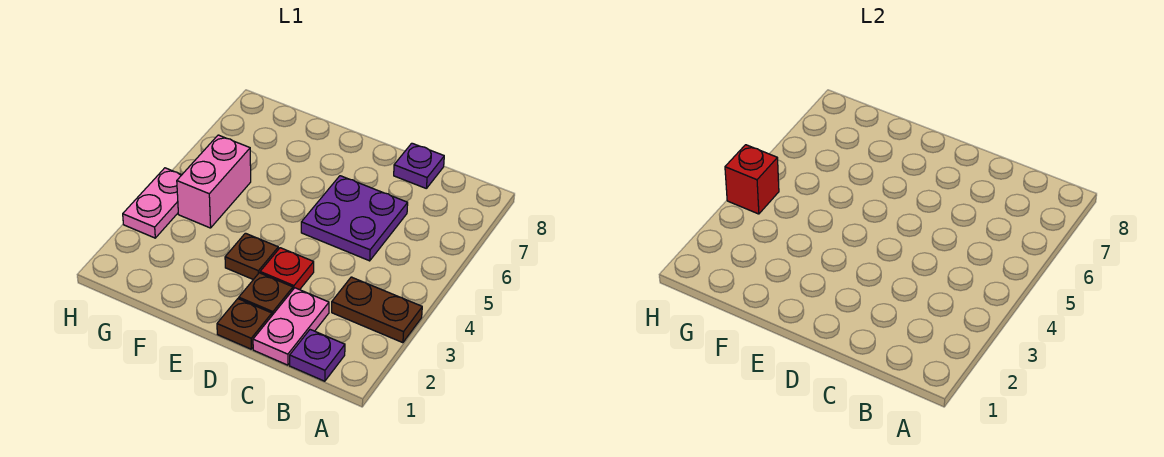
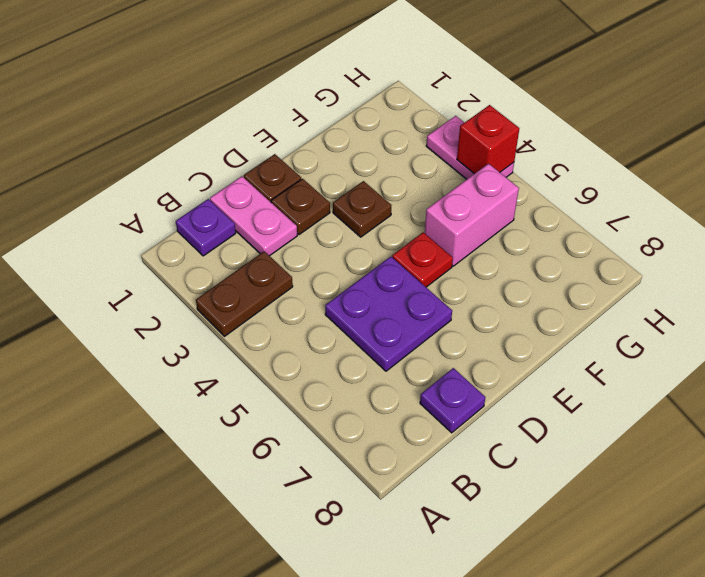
red plate D3 level 1 -> red plate E5 level 1
pink brick G4:G5 level 1 -> pink brick F5:G5 level 1

